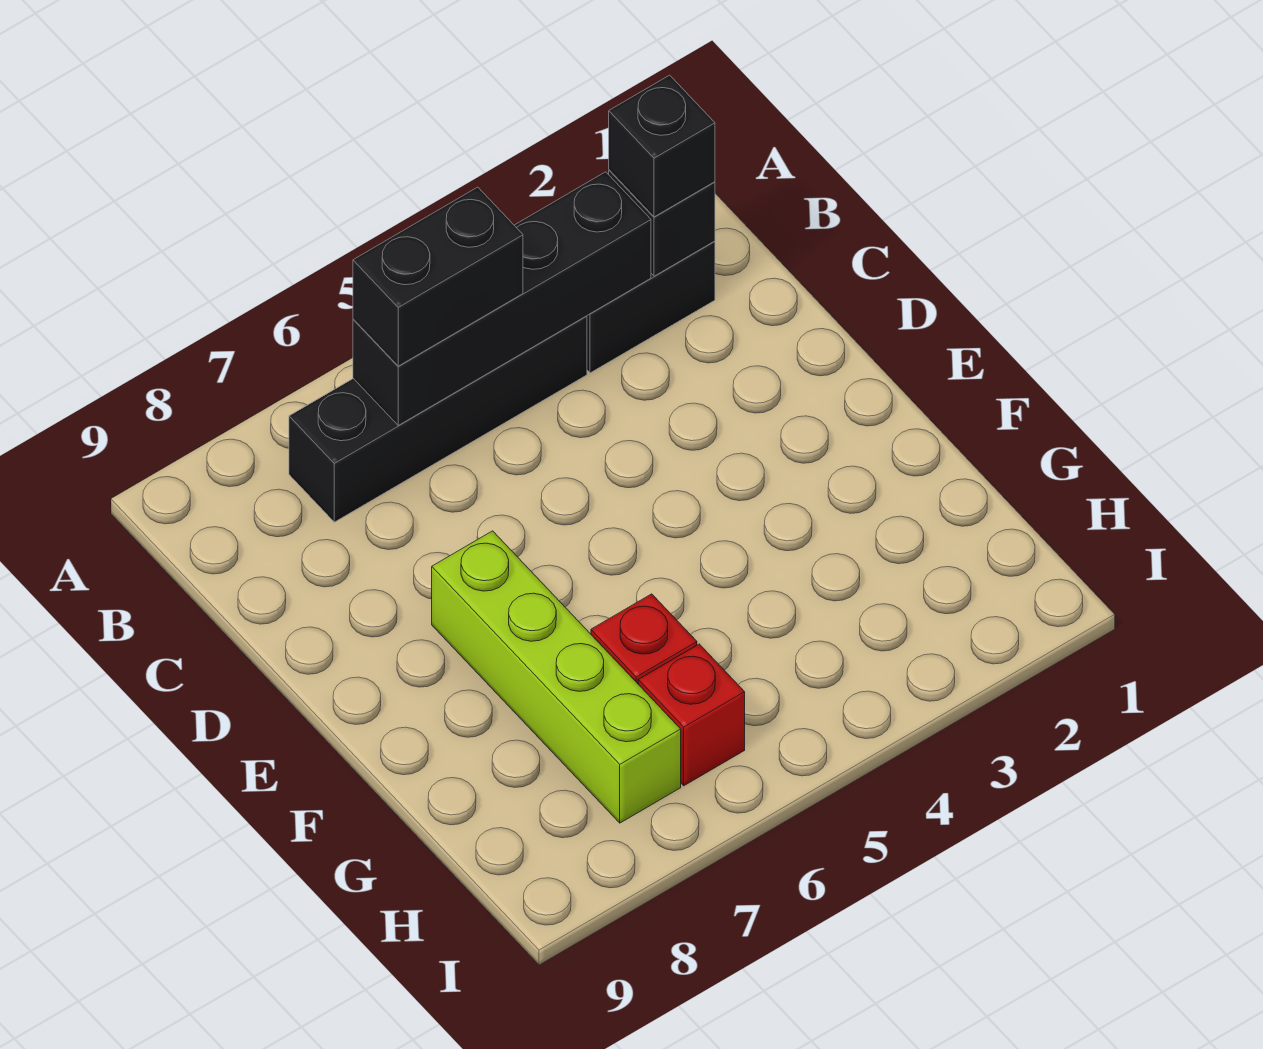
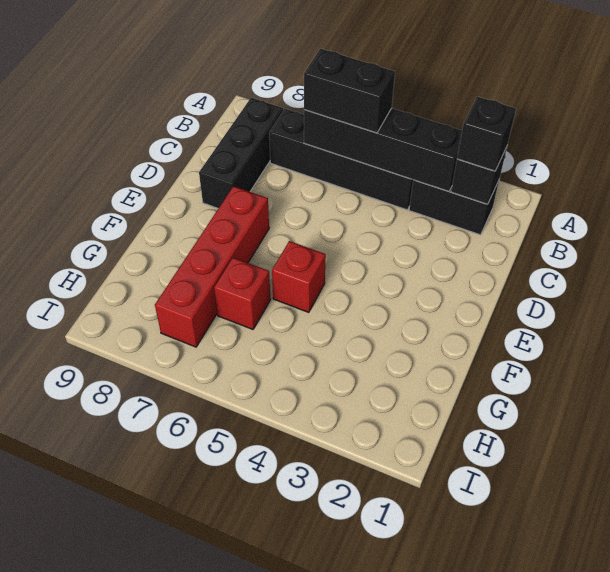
none -> black brick B8:D8 level 1
lime brick E7:H7 level 1 -> red brick E7:H7 level 1
red brick H6 level 1 -> red brick F5 level 1

